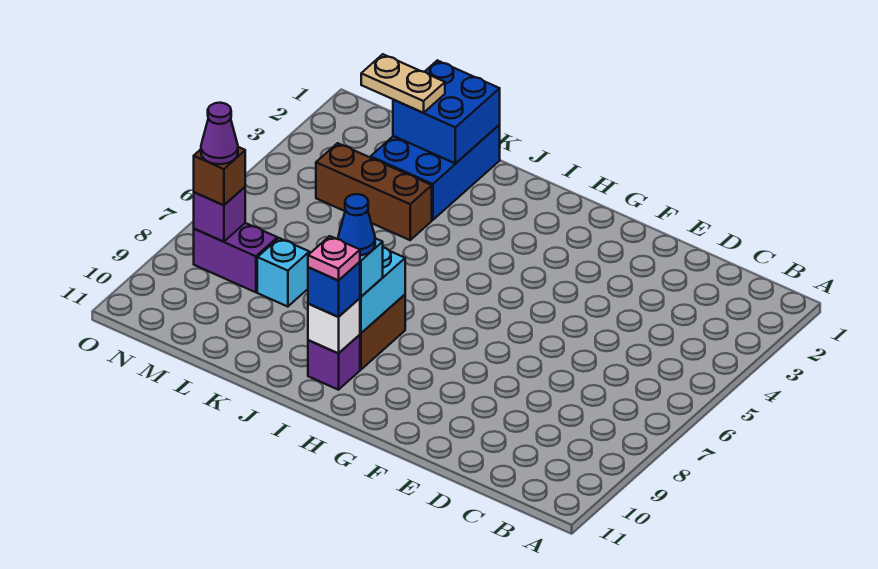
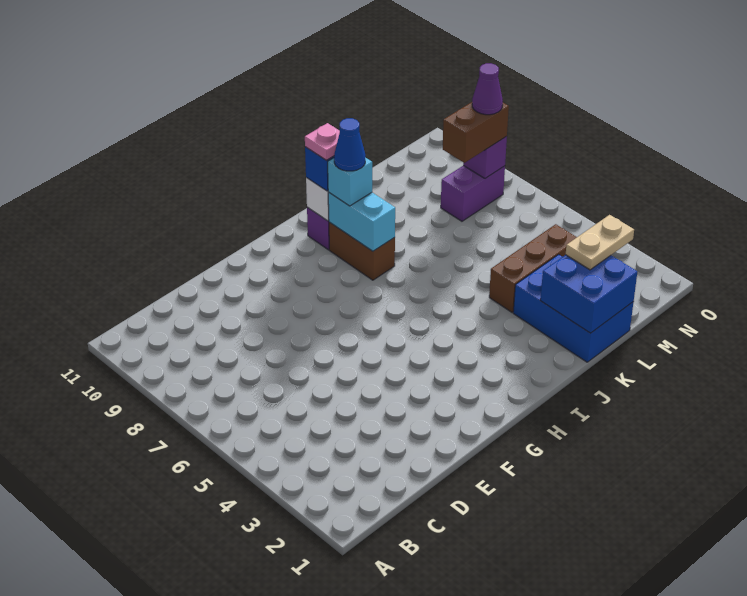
cyan brick L8 level 1 -> none
brown brick N8 level 3 -> brown brick M8:N8 level 3

